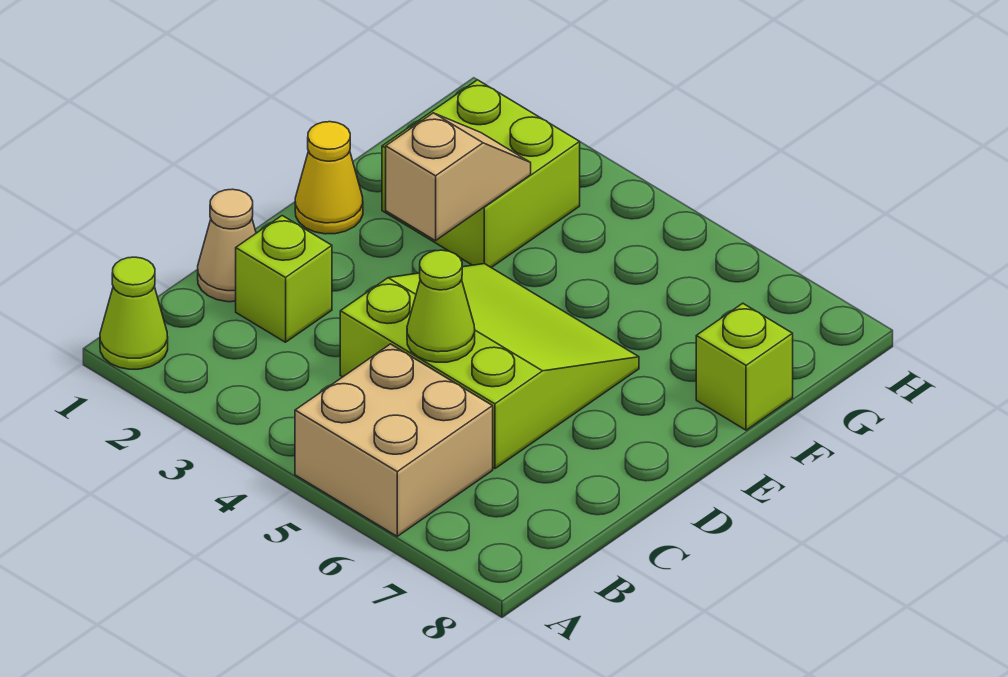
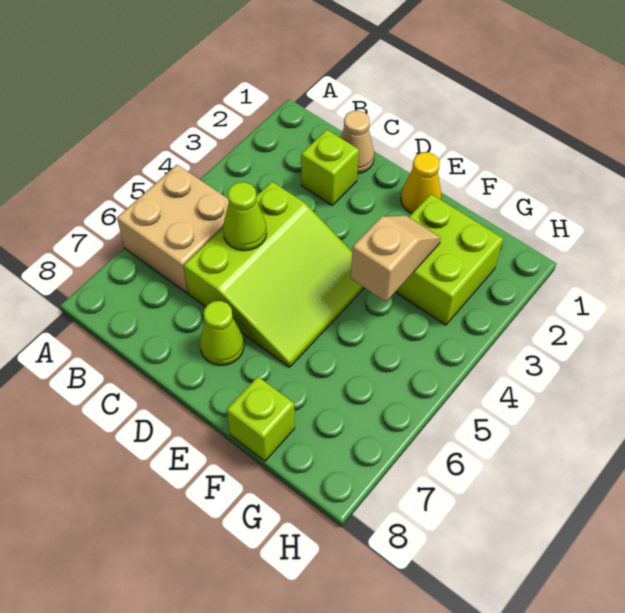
lime cone A1 level 1 -> lime cone D7 level 1
tan slope E3:F3 level 2 top E -> tan slope F3:F4 level 2 top 4

